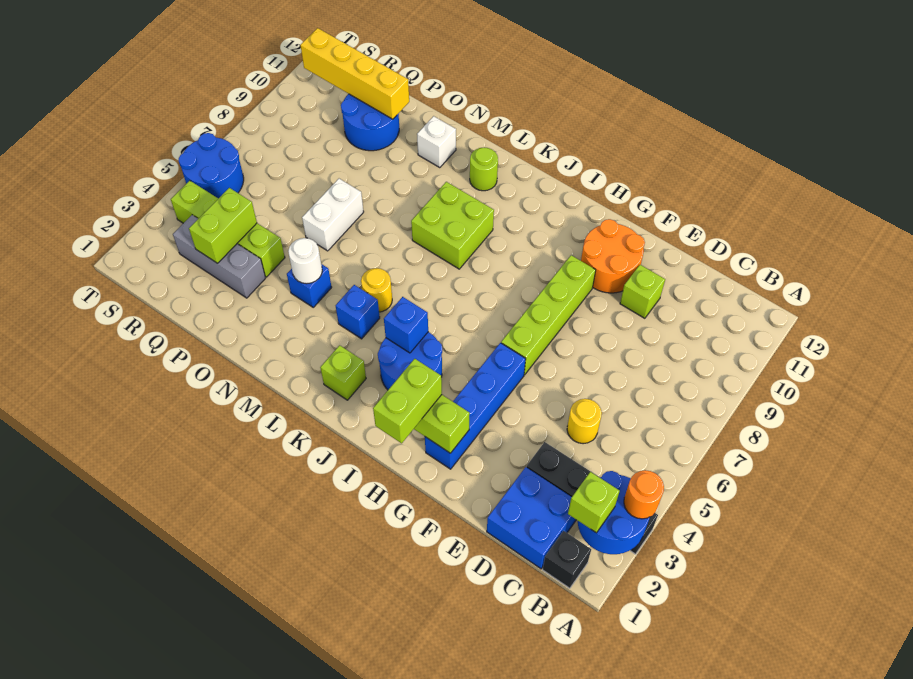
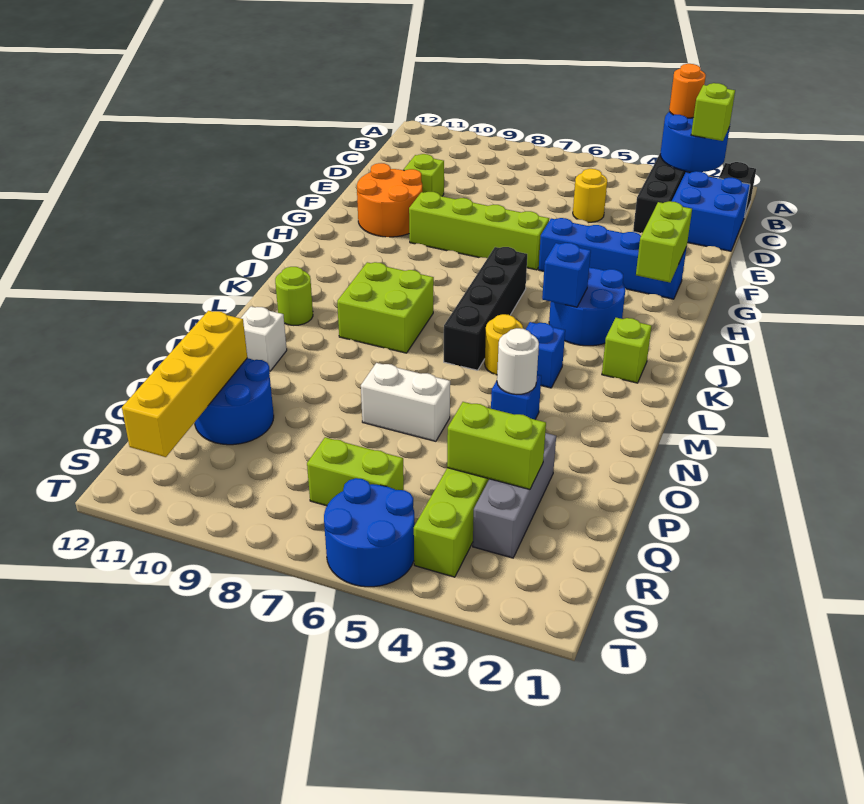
lime brick H1:H2 level 3 -> lime brick R6:R7 level 1
none -> black brick I6:L6 level 1

